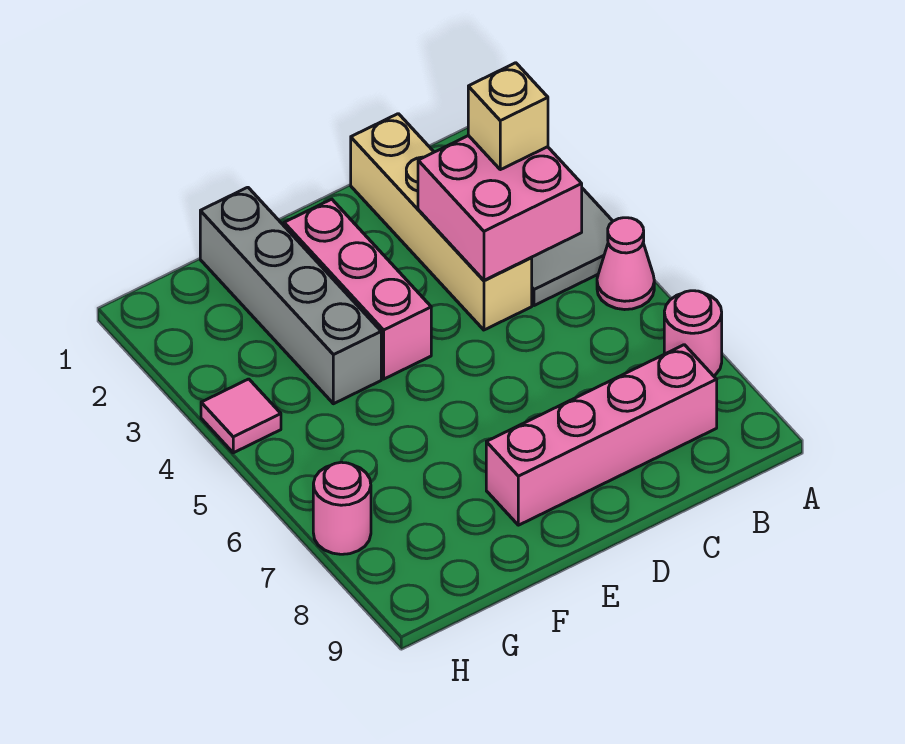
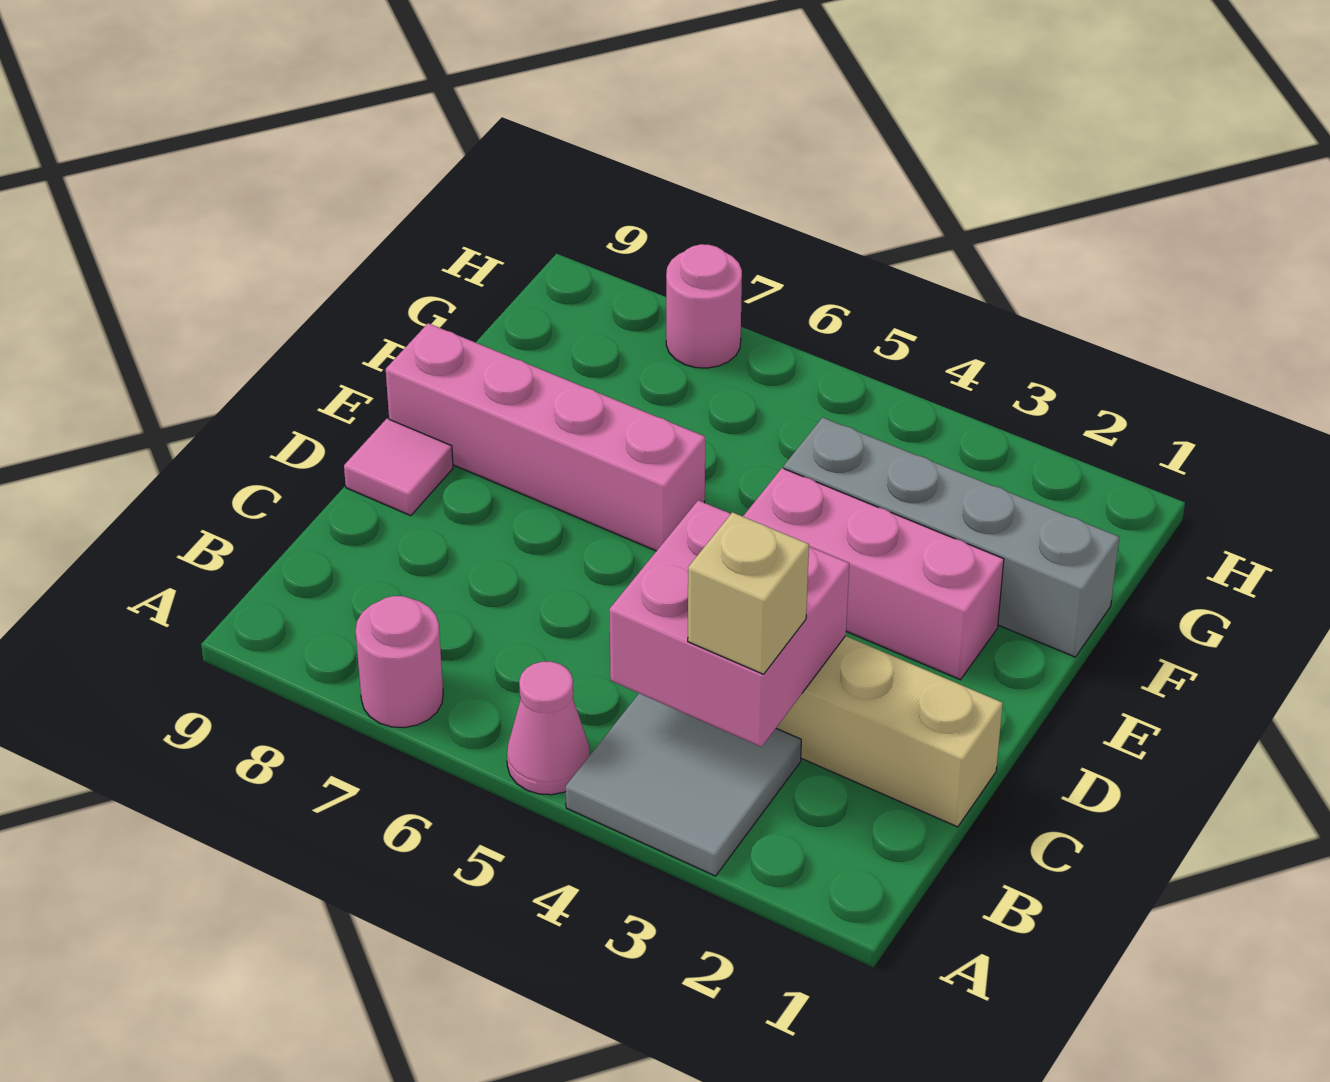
pink brick B8:E8 level 1 -> pink brick E6:E9 level 1
pink tile H4 level 1 -> pink tile D9 level 1

